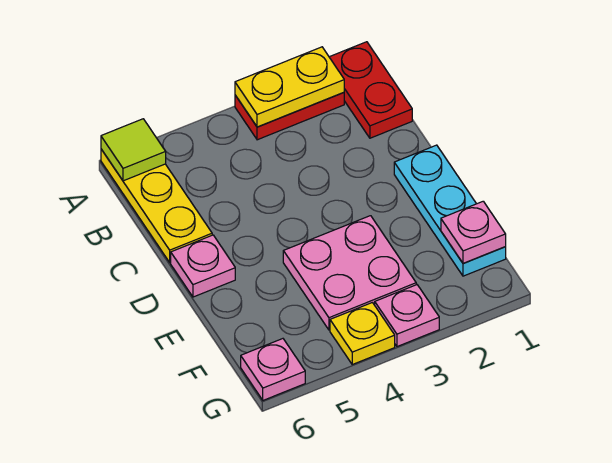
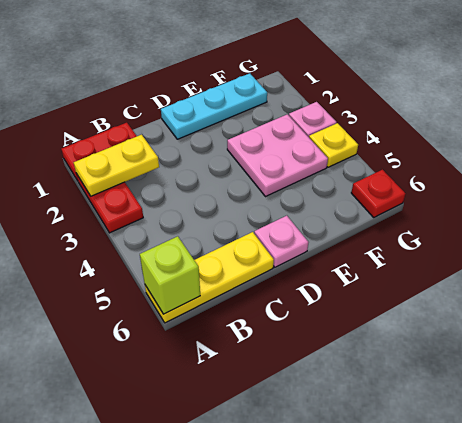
yellow plate A2:A3 level 2 -> yellow plate A2:B2 level 2
lime tile A6 level 2 -> lime brick A6 level 2
pink plate F1 level 2 -> none
pink plate G6 level 1 -> red plate G6 level 1

